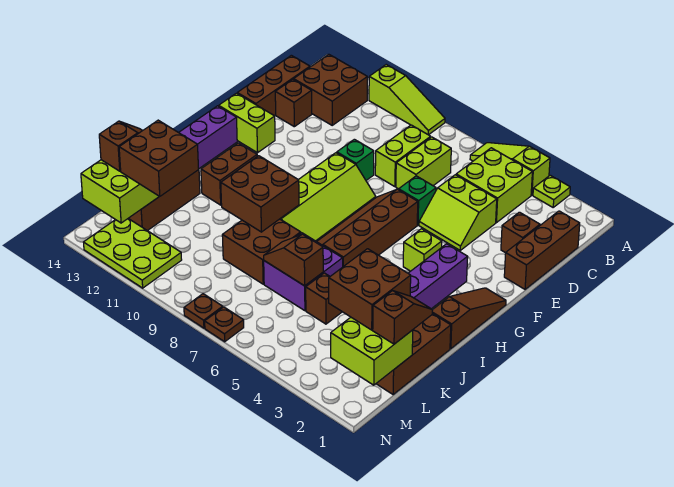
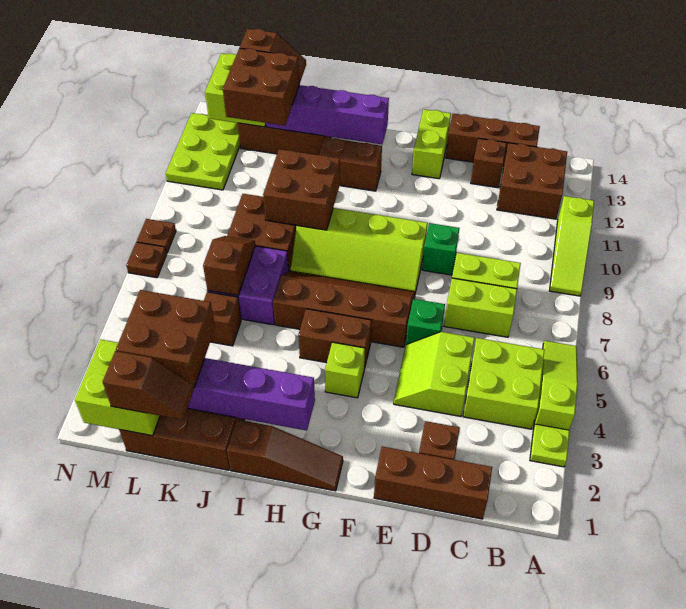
none -> brown brick G5:H5 level 1

